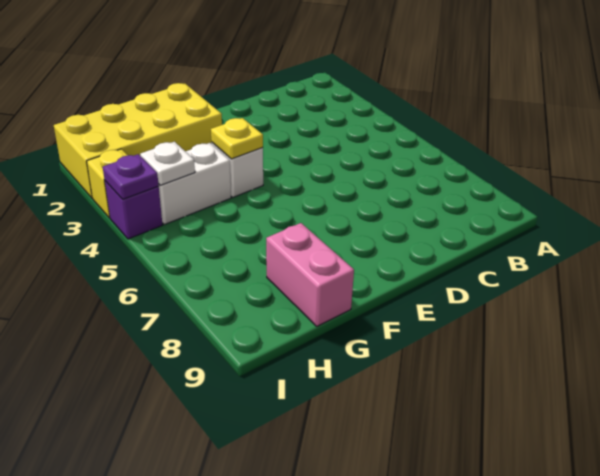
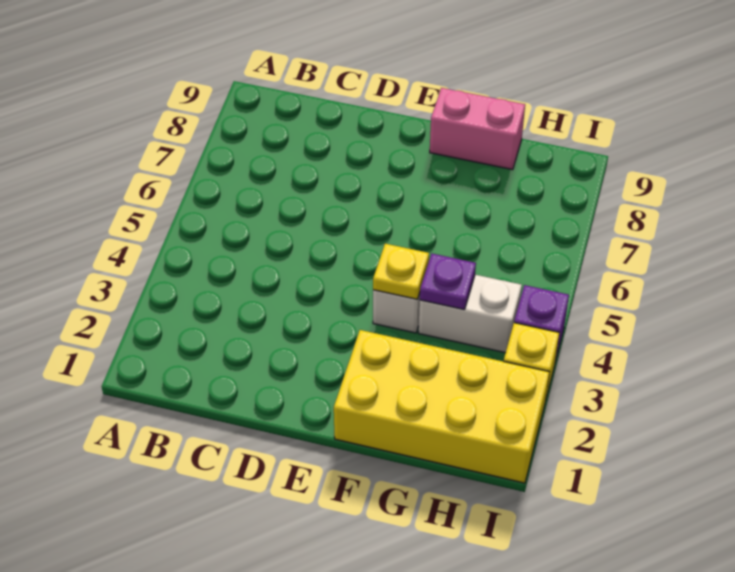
pink brick G8:G9 level 1 -> pink brick F9:G9 level 1
white plate H4 level 2 -> none
purple plate I4 level 2 -> purple plate G4 level 2

